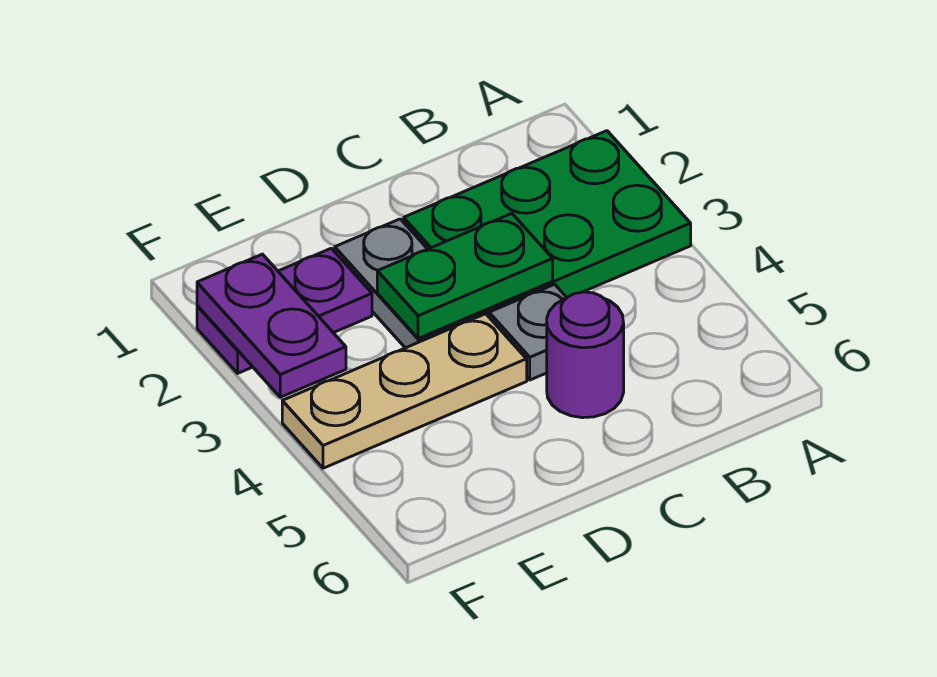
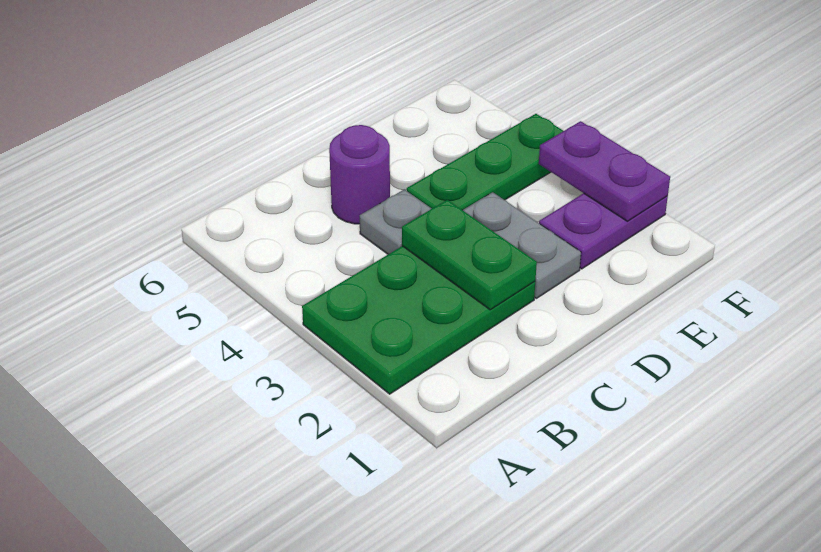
green plate C3:D3 level 2 -> green plate C2:C3 level 2
tan plate D4:F4 level 1 -> green plate D4:F4 level 1

